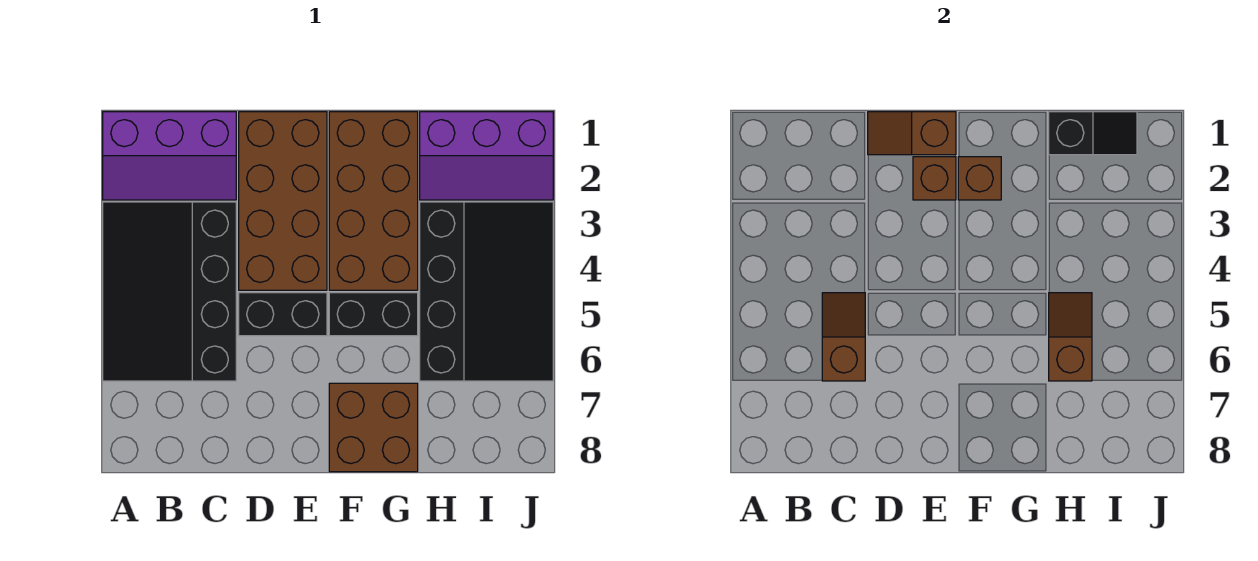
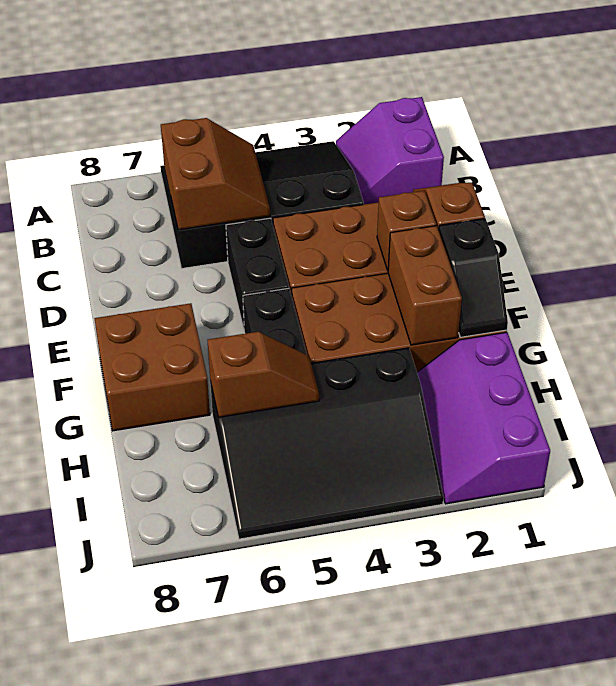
purple slope A1:C2 level 1 top 1 -> purple slope A1:B2 level 1 top 1
brown slope C5:C6 level 2 top 6 -> brown slope B5:C6 level 2 top 6
brown brick F2 level 2 -> brown brick F2:G2 level 2
black slope H1:I1 level 2 top H -> black slope F1:G1 level 2 top F

